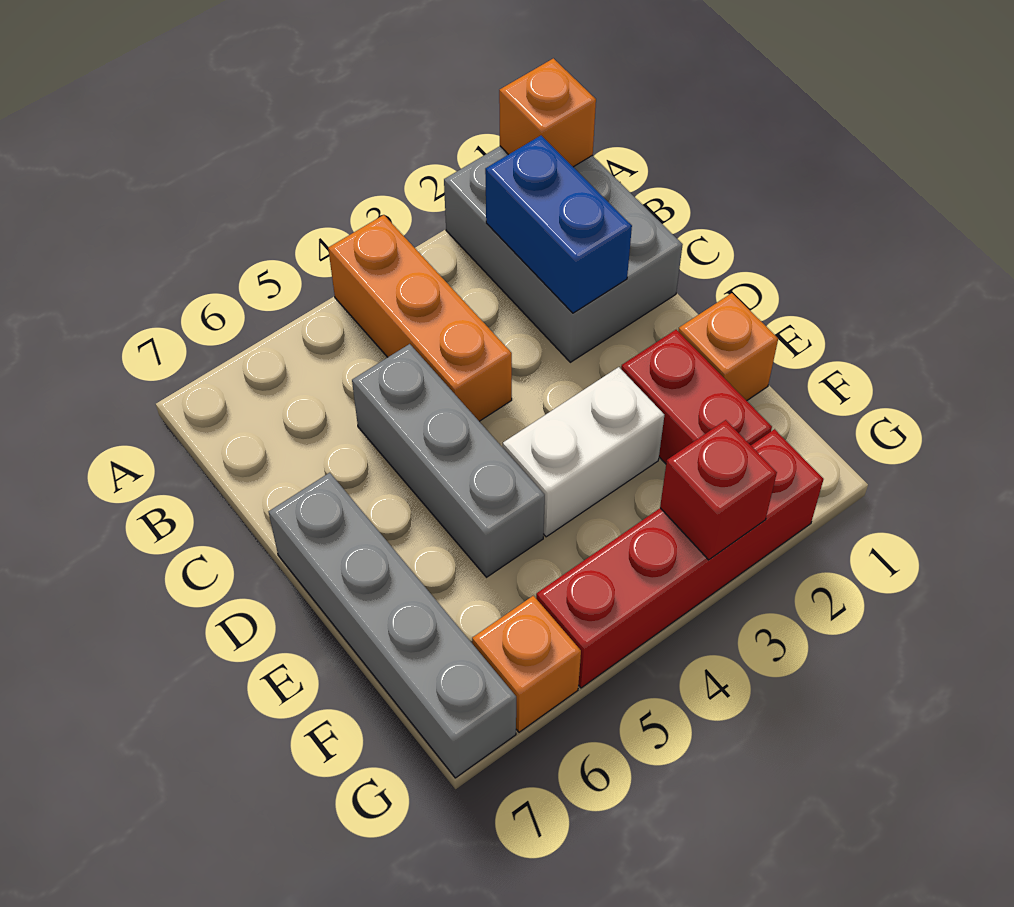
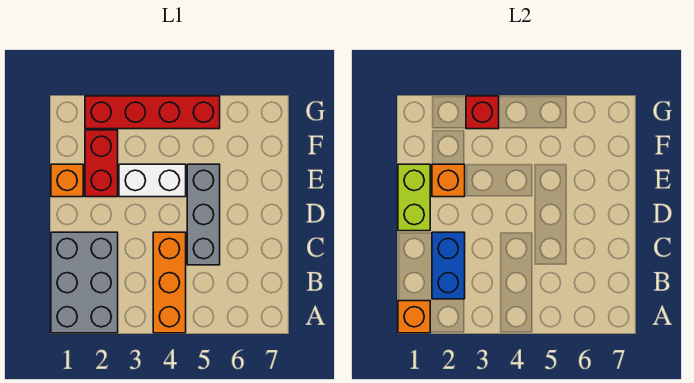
none -> lime brick D1:E1 level 2
grey brick D7:G7 level 1 -> none
orange brick G6 level 1 -> orange brick E2 level 2

